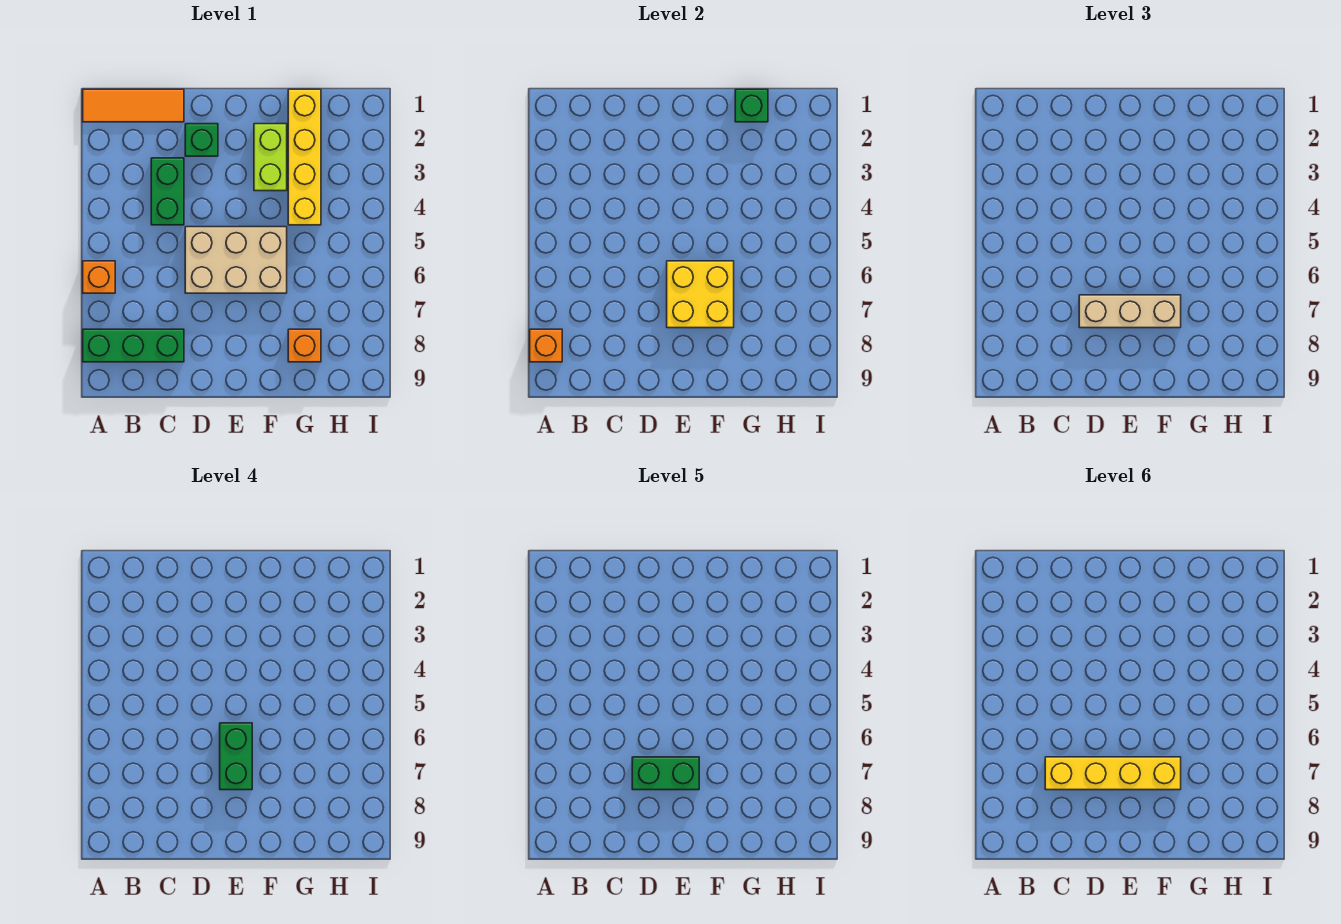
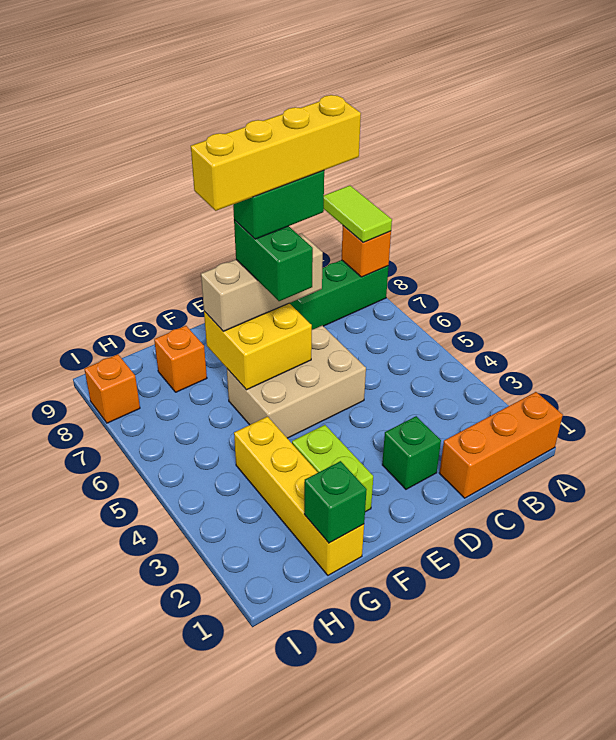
orange tile A1:C1 level 1 -> orange brick A1:C1 level 1
orange brick A6 level 1 -> orange brick I8 level 1
none -> lime tile A8:A9 level 3
green brick C3:C4 level 1 -> none

